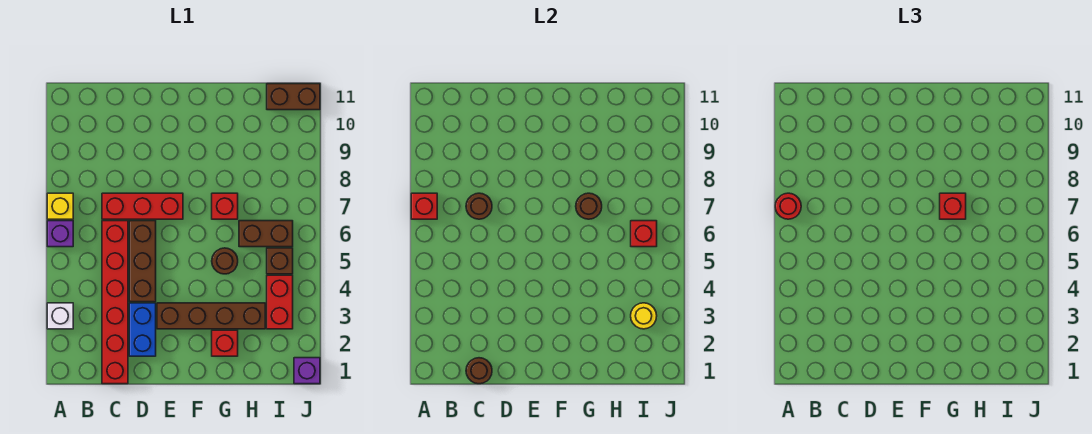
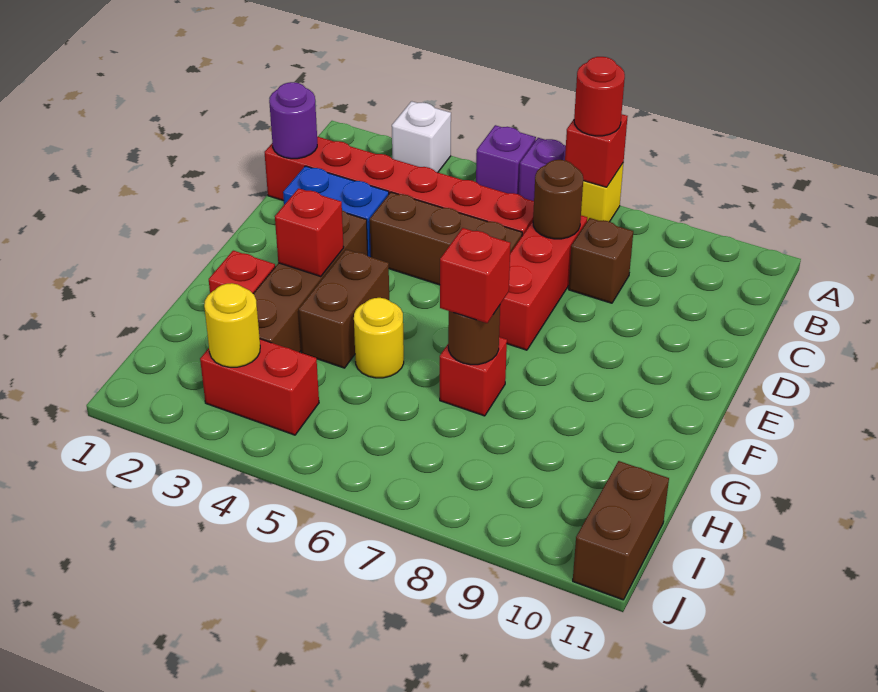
brown round brick C1 level 2 -> purple round brick C1 level 2
brown round brick G5 level 1 -> yellow round brick G5 level 1
brown brick H6:I6 level 1 -> brown brick F4:G4 level 1
brown brick I5 level 1 -> brown brick C8 level 1
red brick I6 level 2 -> red brick F3 level 2
purple brick J1 level 1 -> purple brick A5 level 1

